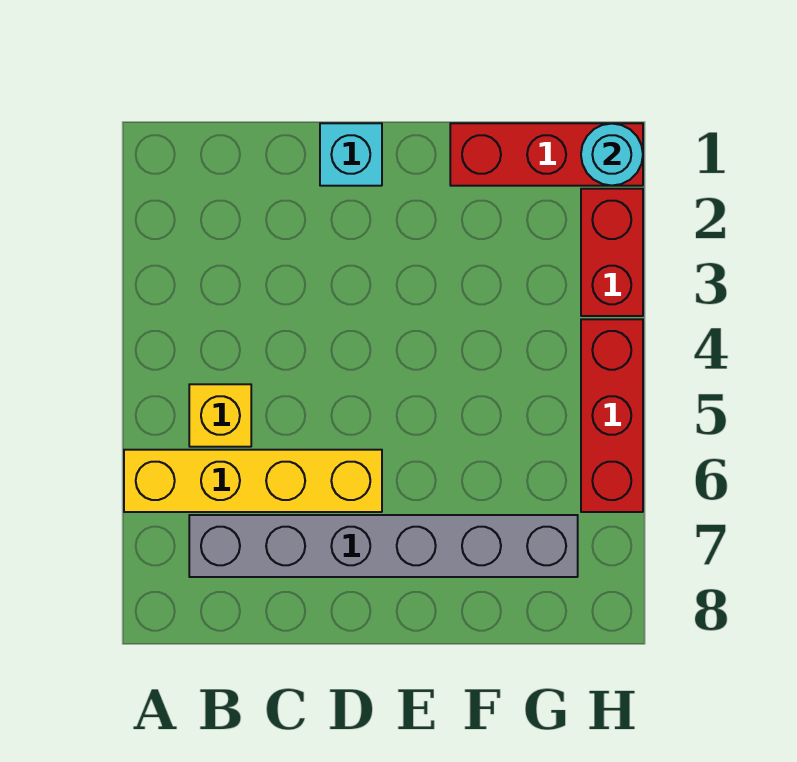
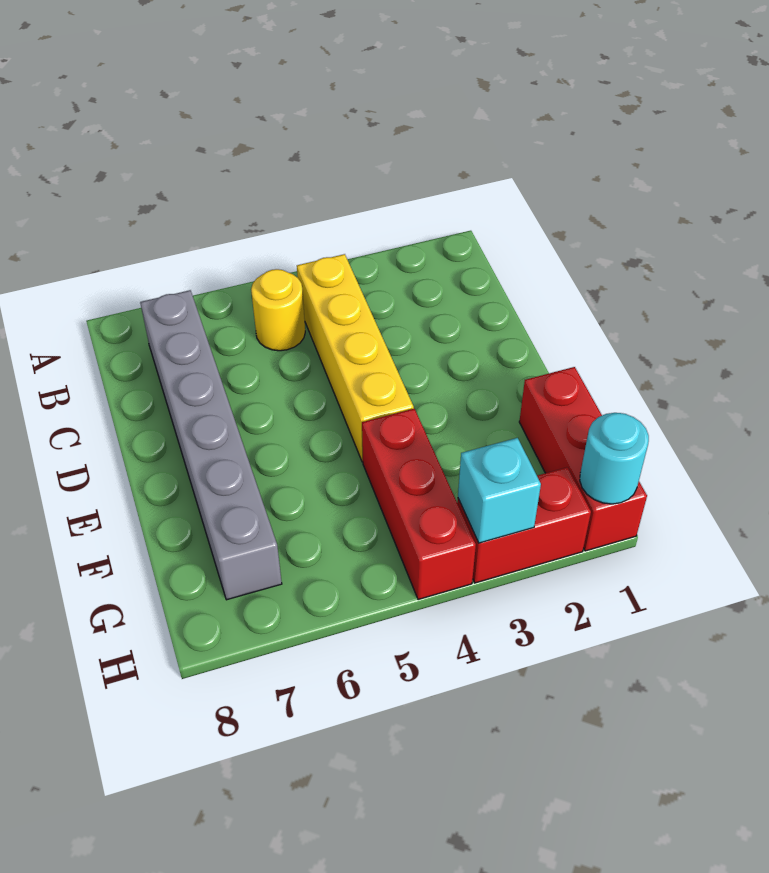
yellow brick A6:D6 level 1 -> yellow brick B4:E4 level 1
yellow brick B5 level 1 -> yellow round brick B5 level 1
cyan brick D1 level 1 -> cyan brick H3 level 2
red brick H4:H6 level 1 -> red brick F4:H4 level 1

